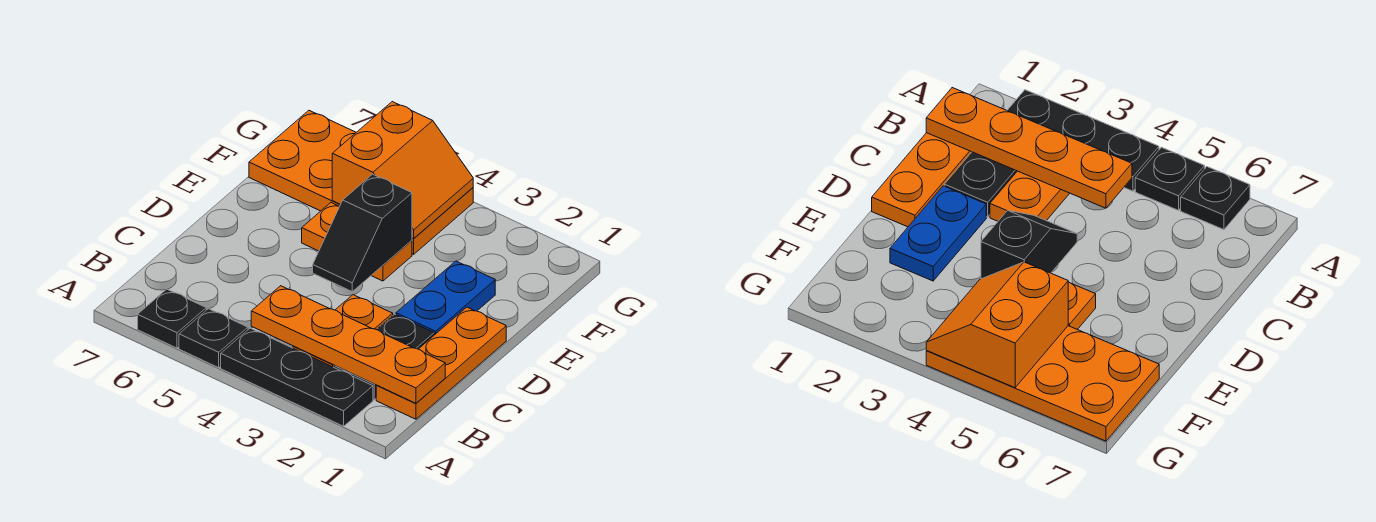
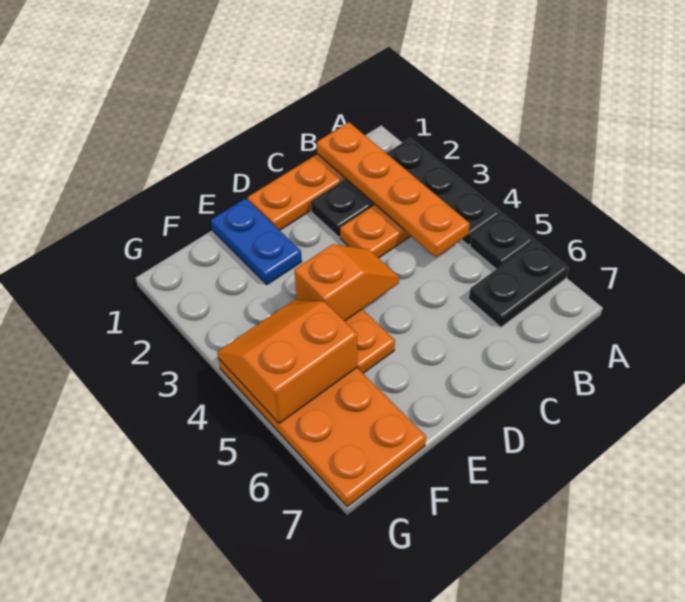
black plate A6 level 1 -> black plate A6:B6 level 1
blue plate D2:E2 level 1 -> blue plate E1:E2 level 1
black slope D4:E4 level 2 top E -> orange slope D4:E4 level 2 top E

